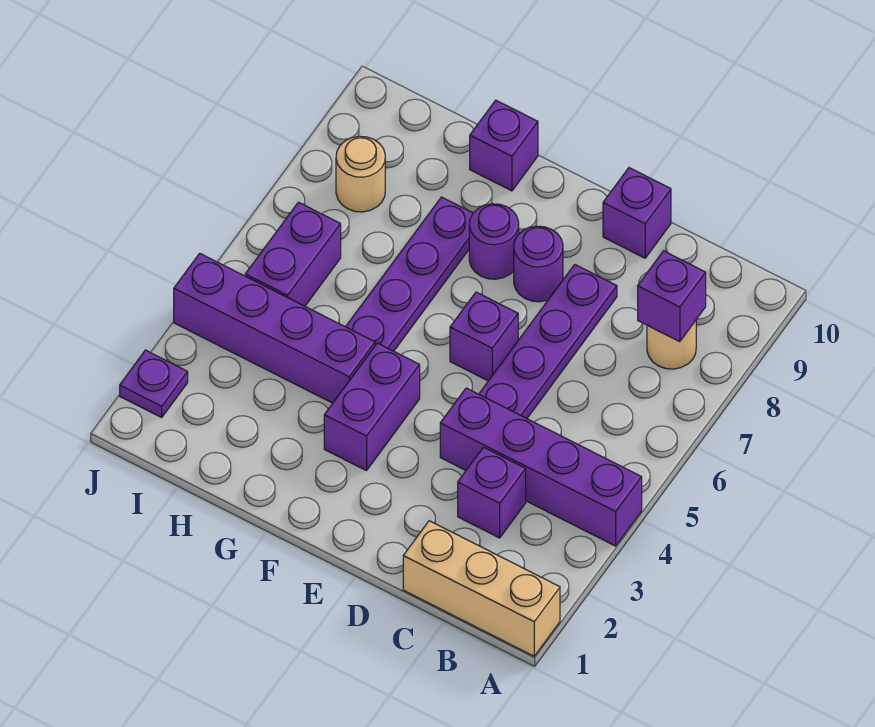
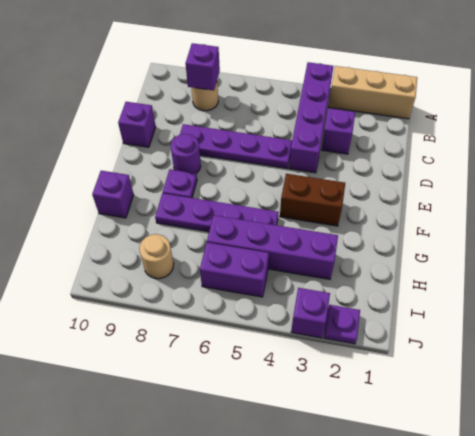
tan brick A1:C1 level 1 -> tan brick A1:A3 level 1
purple brick E6 level 1 -> purple brick J3 level 1
purple brick F3:F4 level 1 -> brown brick F3:F4 level 1
purple round brick F8 level 1 -> purple plate F8 level 1
purple brick G4:J4 level 1 -> purple brick H3:H6 level 1

